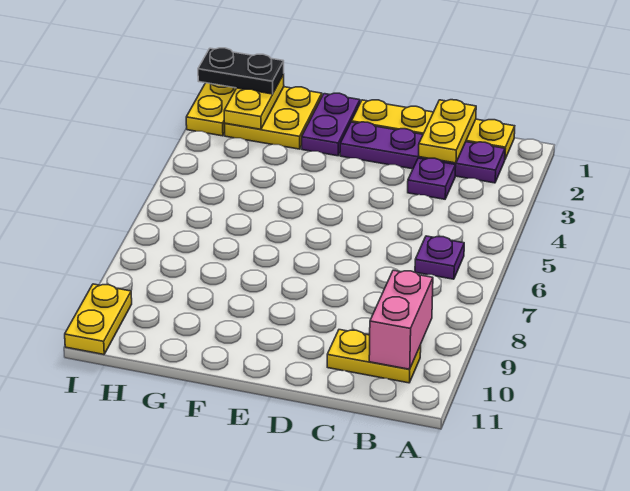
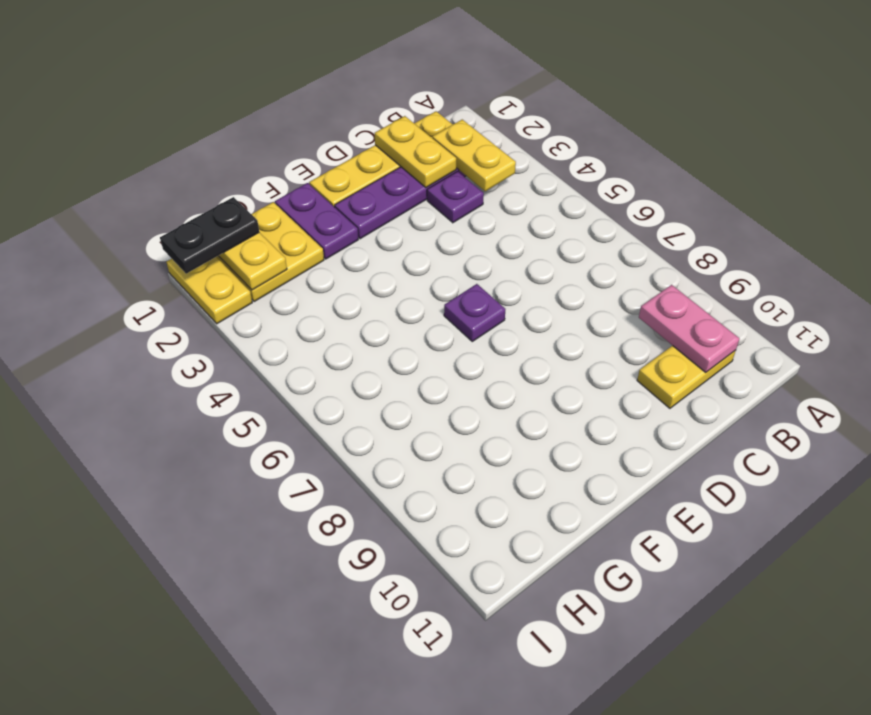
purple plate B6 level 1 -> purple plate E6 level 1
pink brick B9:B10 level 2 -> pink plate B9:B10 level 2
yellow plate I10:I11 level 1 -> yellow plate B2:B3 level 2

